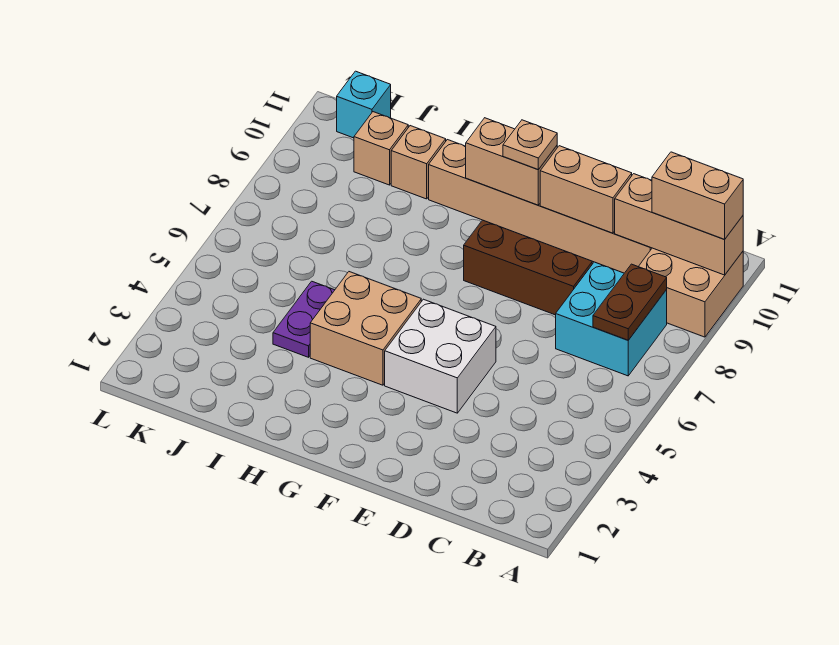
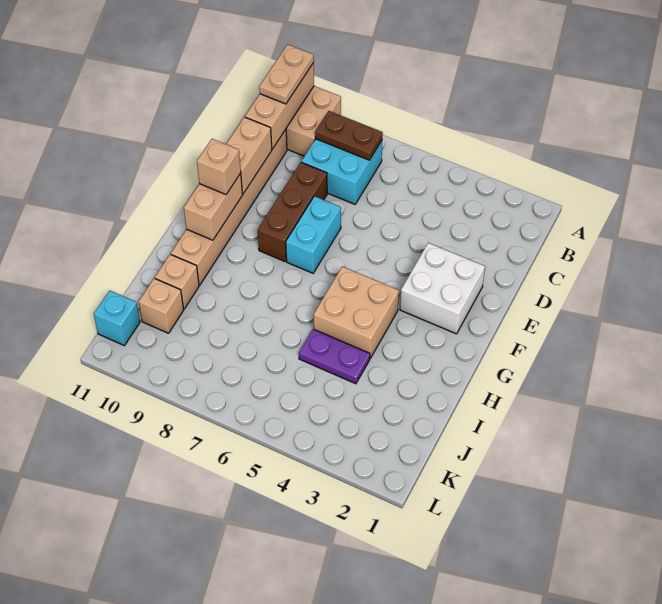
tan brick A10:B10 level 3 -> tan plate A10:B10 level 3
white brick E4:F5 level 1 -> white brick E2:F3 level 1
none -> cyan brick E7:F7 level 1
tan plate F10 level 3 -> tan brick F10 level 3

